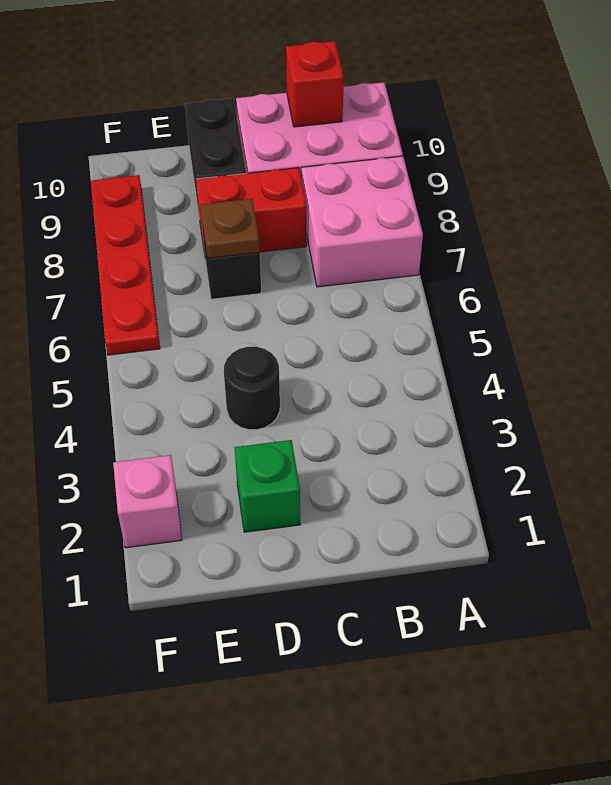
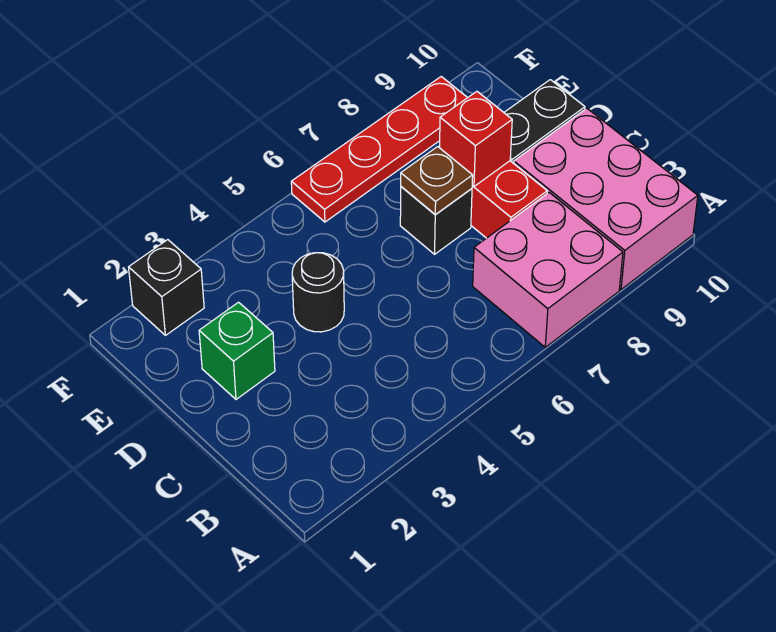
red brick B10 level 2 -> red brick D8 level 2
pink brick F2 level 1 -> black brick F2 level 1

